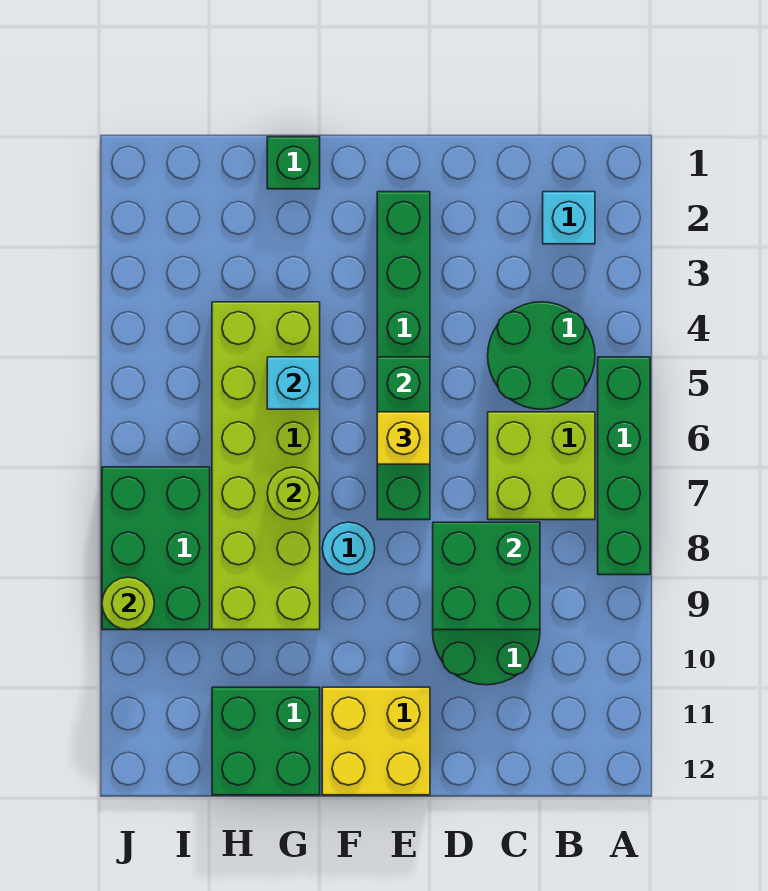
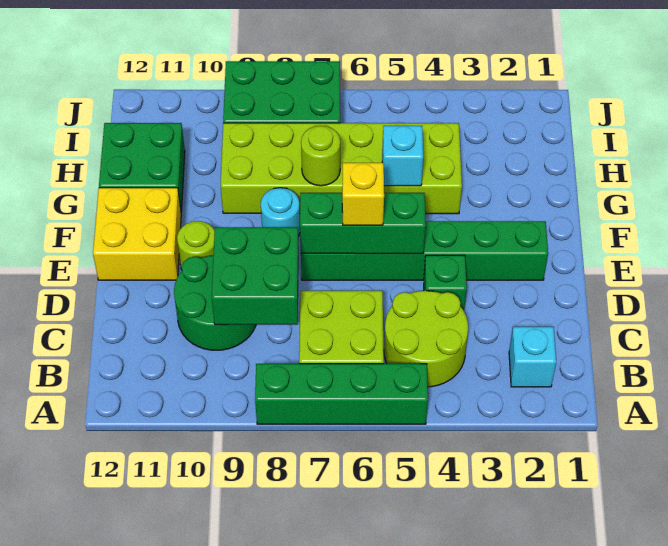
green round brick B4:C5 level 1 -> lime round brick B4:C5 level 1
green brick G1 level 1 -> green brick D4 level 1
lime round brick J9 level 2 -> lime round brick E10 level 1

